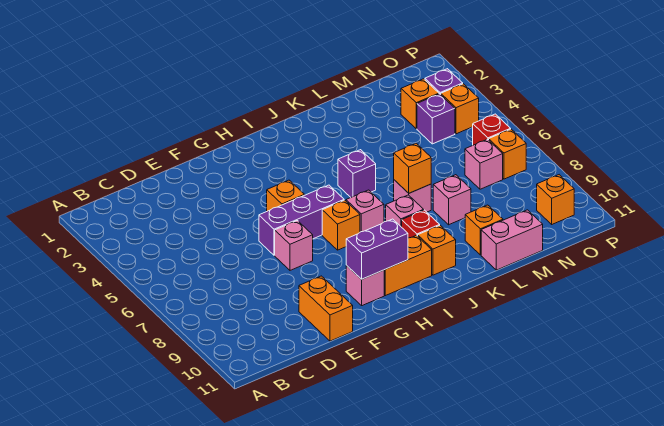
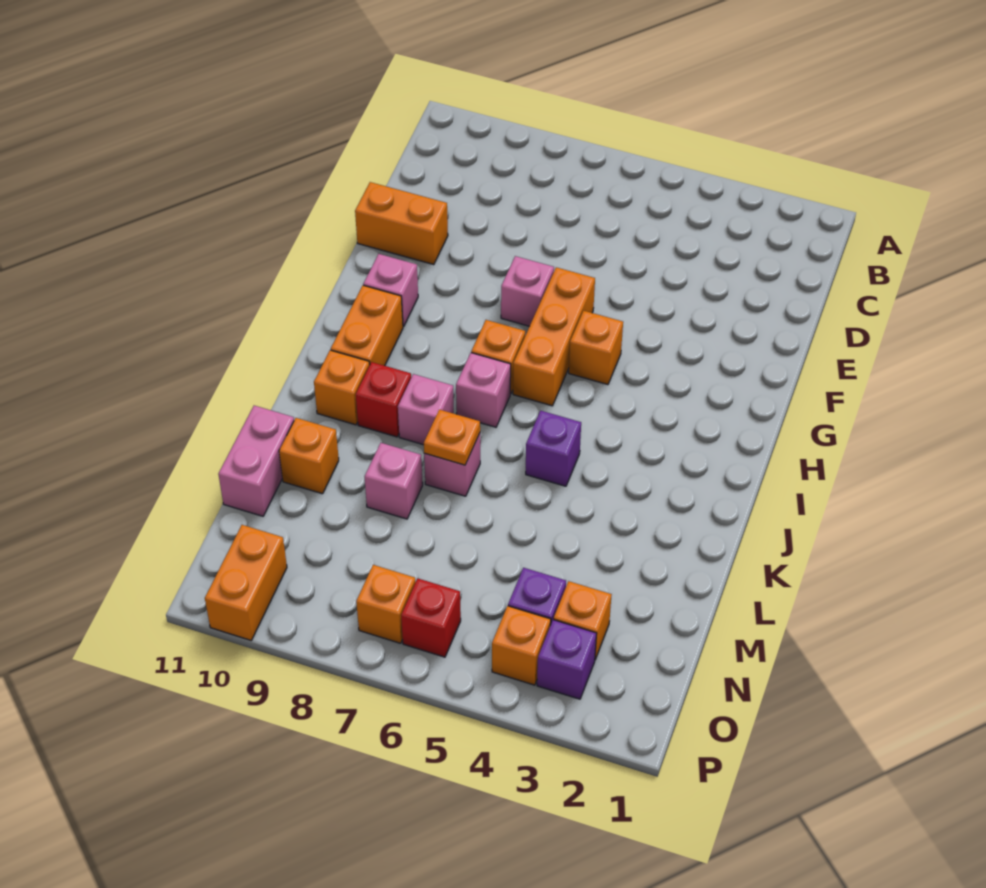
purple brick F6:H6 level 1 -> orange brick F6:H6 level 1
purple brick G10:H10 level 2 -> none
orange brick K7 level 2 -> orange plate K7 level 2
pink brick N7 level 1 -> none
orange brick O10 level 1 -> orange brick O10:P10 level 1

